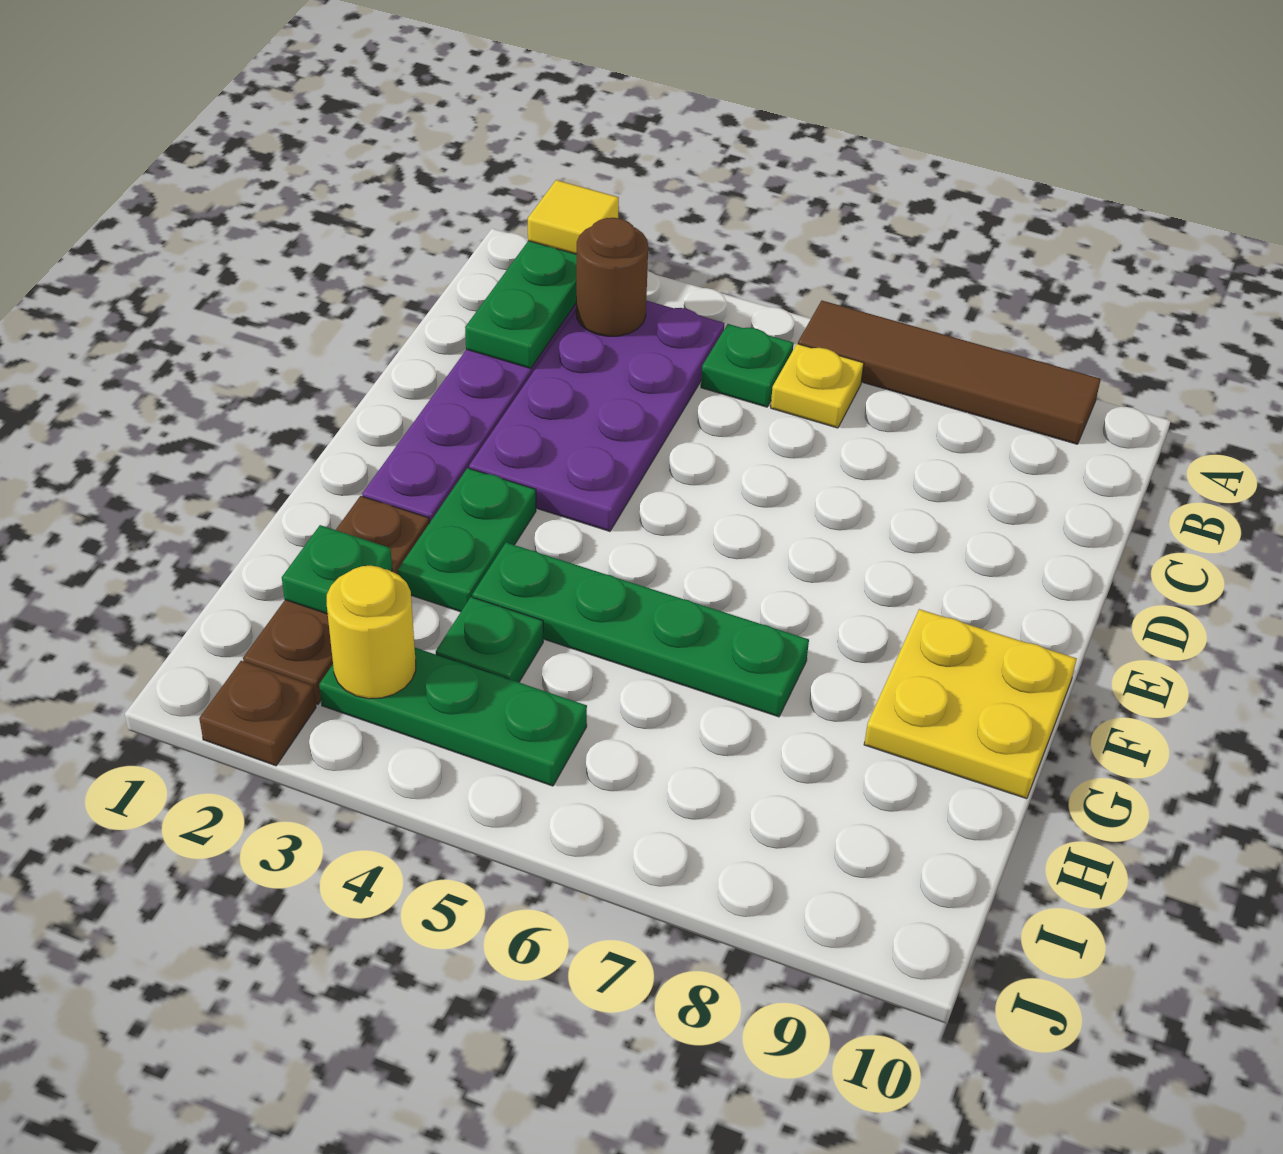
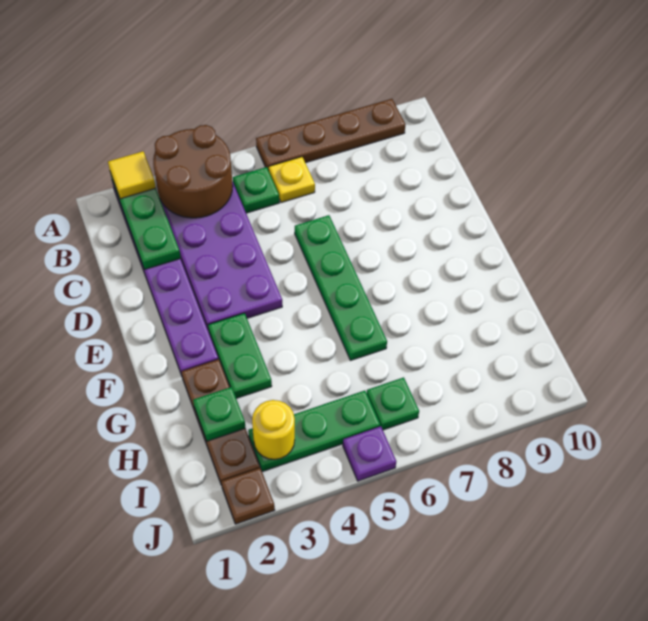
brown tile A6:A9 level 1 -> brown plate A6:A9 level 1
brown round brick B3 level 2 -> brown round brick A3:B4 level 2
yellow plate F9:G10 level 1 -> none
green plate G4:G7 level 1 -> green plate D6:G6 level 1
green plate H4 level 1 -> green plate I6 level 1
none -> purple plate J5 level 1

